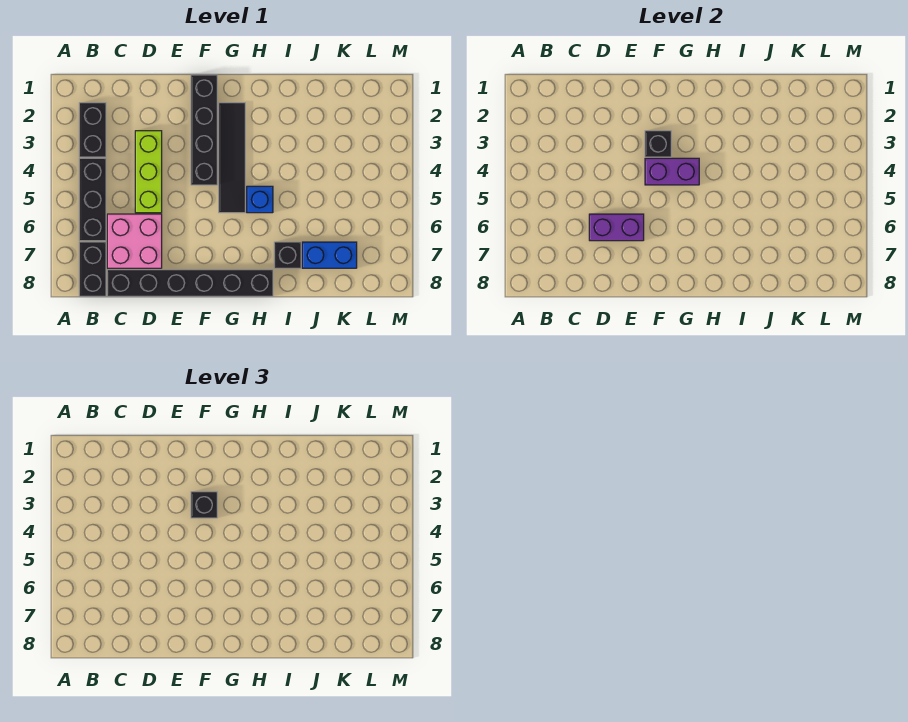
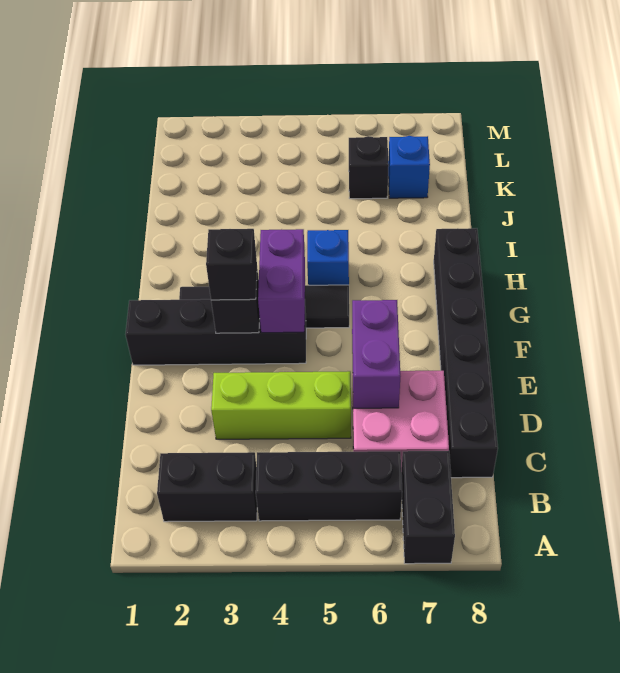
black brick B7:B8 level 1 -> black brick A7:B7 level 1
black brick I7 level 1 -> black brick K6 level 1
blue brick J7:K7 level 1 -> blue brick K7 level 1

